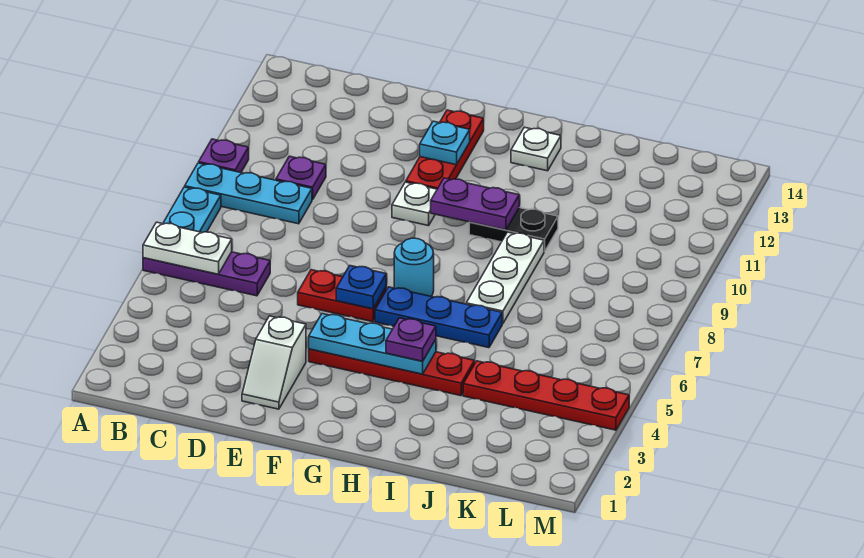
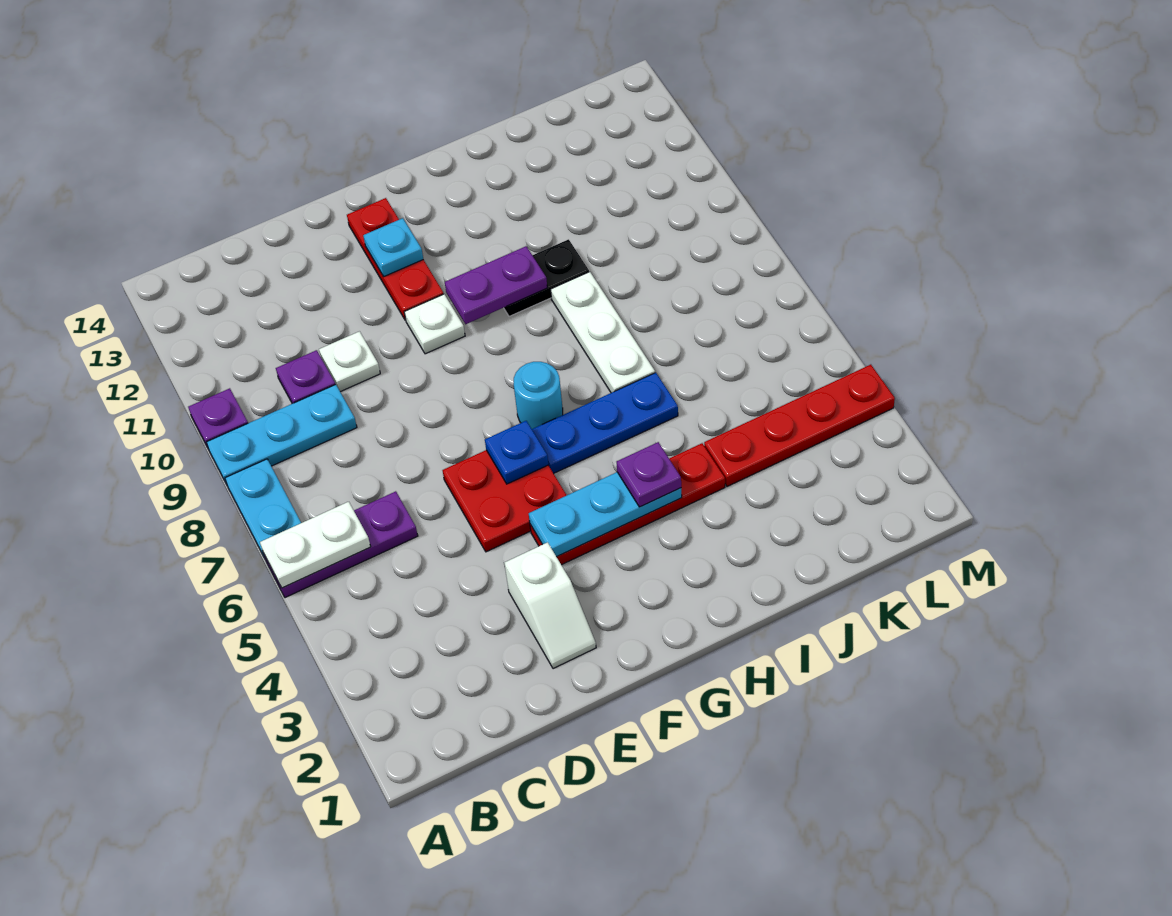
red plate E6:F6 level 1 -> red plate E5:F6 level 1
white plate H13 level 1 -> white plate D10 level 1

